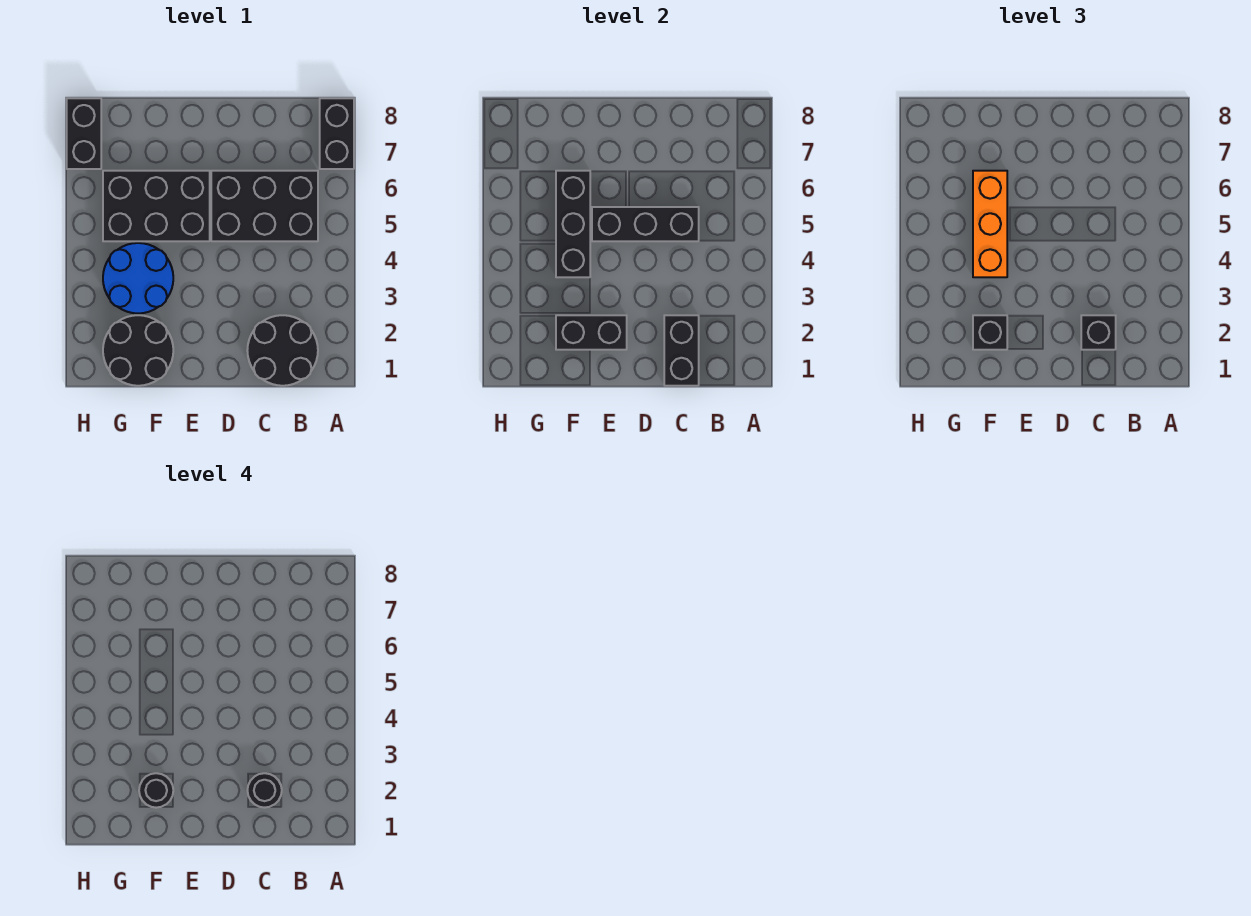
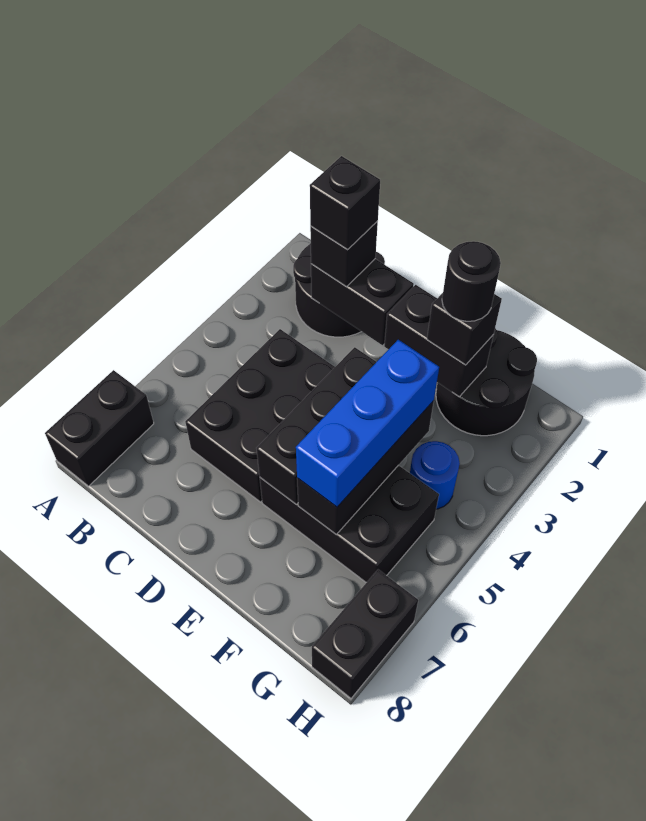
black brick B5:D6 level 1 -> black brick C4:D6 level 1
black brick C1:C2 level 2 -> black brick C2:D2 level 2
black round brick C2 level 4 -> black brick C2 level 4
black brick C5:E5 level 2 -> black brick E4:E6 level 2
blue round brick F3:G4 level 1 -> blue round brick G4 level 1
orange brick F4:F6 level 3 -> blue brick F4:F6 level 3

